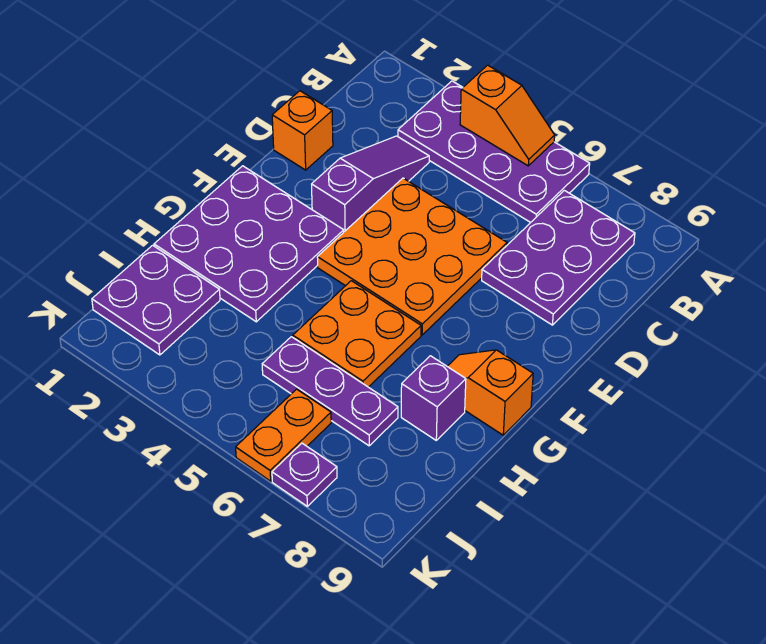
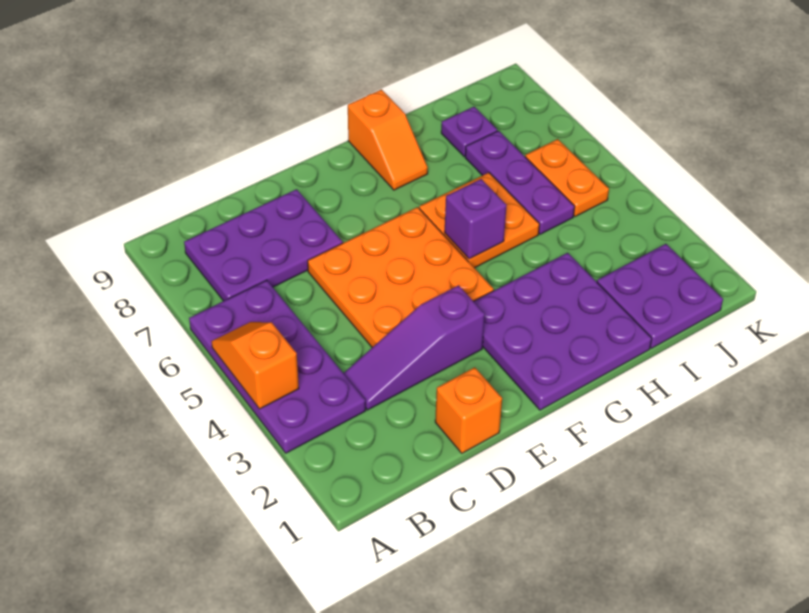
purple brick H8 level 1 -> purple brick G5 level 2
orange plate J6:K6 level 1 -> orange plate J5:J6 level 1
purple plate K7 level 1 -> purple plate I8 level 1

